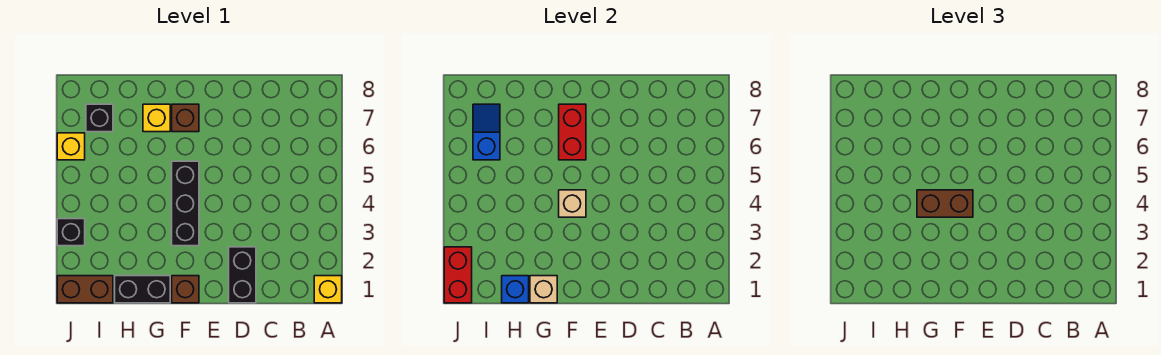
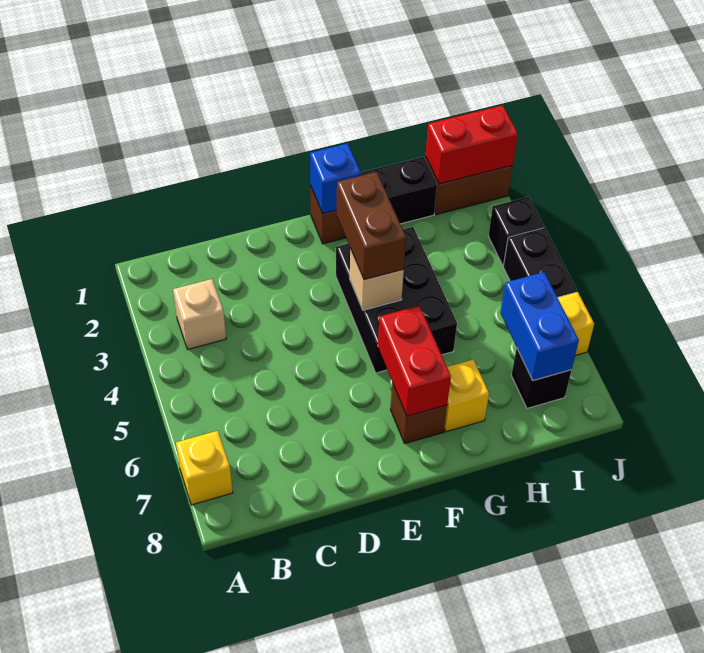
yellow brick A1 level 1 -> yellow brick A7 level 1
black brick D1:D2 level 1 -> black brick J4:J5 level 1
black brick F3:F5 level 1 -> black brick F3:G5 level 1
brown brick F4:G4 level 3 -> brown brick F3:F4 level 3
tan brick G1 level 2 -> tan brick B3 level 1
blue brick H1 level 2 -> blue brick F1 level 2
blue slope I6:I7 level 2 top 6 -> blue brick I6:I7 level 2
red brick J1:J2 level 2 -> red brick I1:J1 level 2

